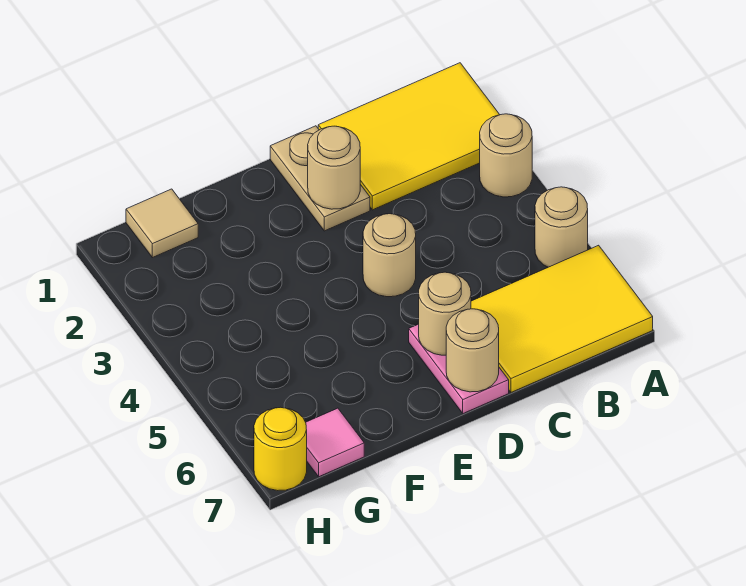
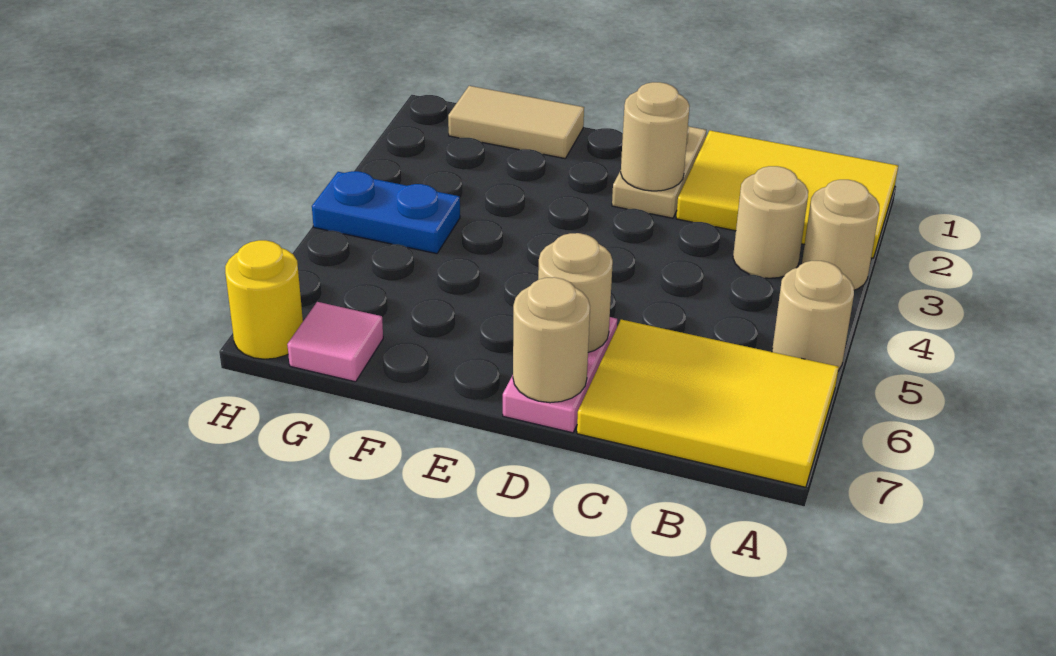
tan round brick D4 level 1 -> tan round brick B3 level 1
tan tile G1 level 1 -> tan tile F1:G1 level 1
none -> blue plate G4:H4 level 1

